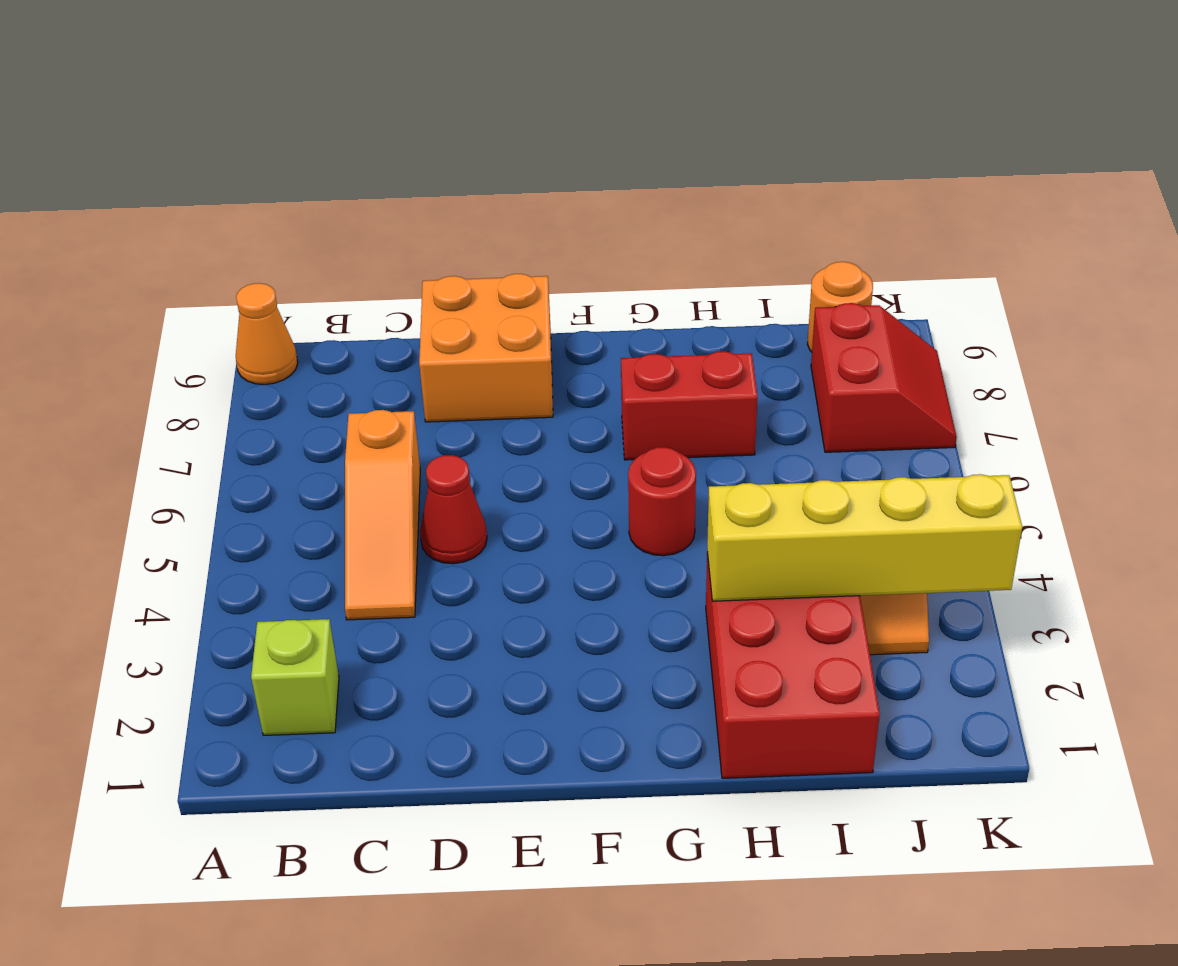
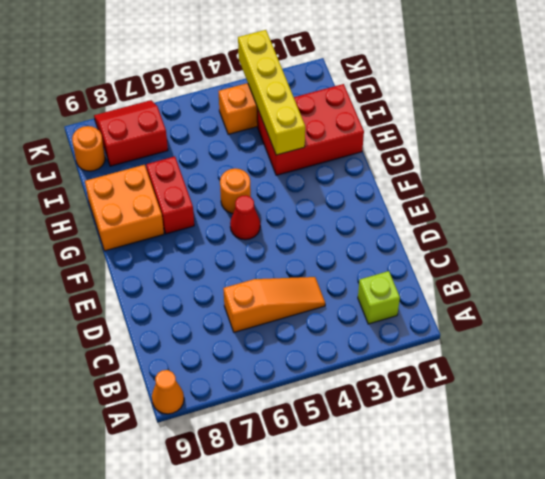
red cone D5 level 1 -> red cone F5 level 1
orange brick D8:E9 level 1 -> orange brick G8:H9 level 1
red round brick G5 level 1 -> orange round brick G5 level 1

